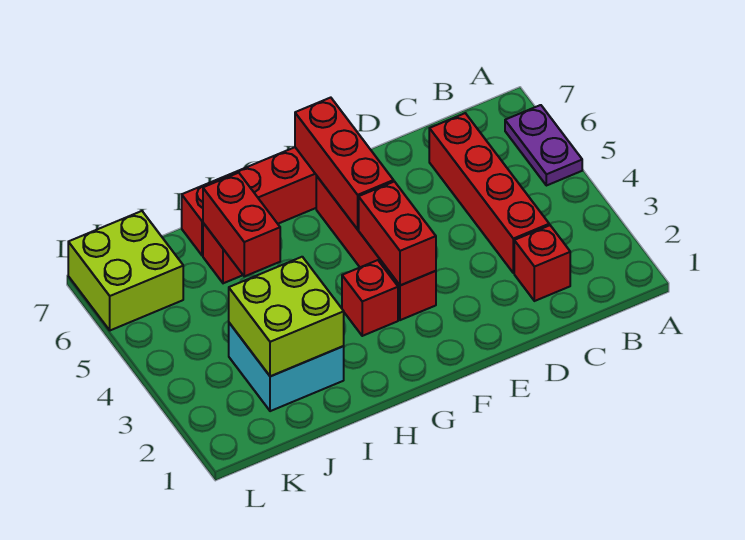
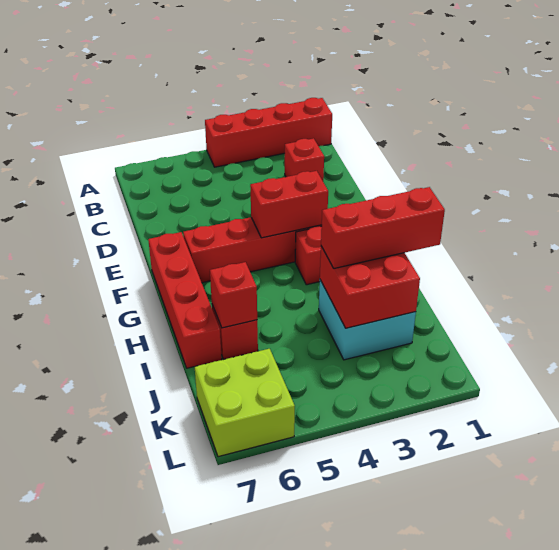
purple plate A5:A6 level 1 -> none
red brick C3:C6 level 1 -> red brick A1:A4 level 1
red brick F5:F7 level 2 -> red brick I1:I3 level 3
lime brick I2:J3 level 2 -> red brick I2:J3 level 2
red brick I5:I6 level 2 -> red brick I6 level 2

